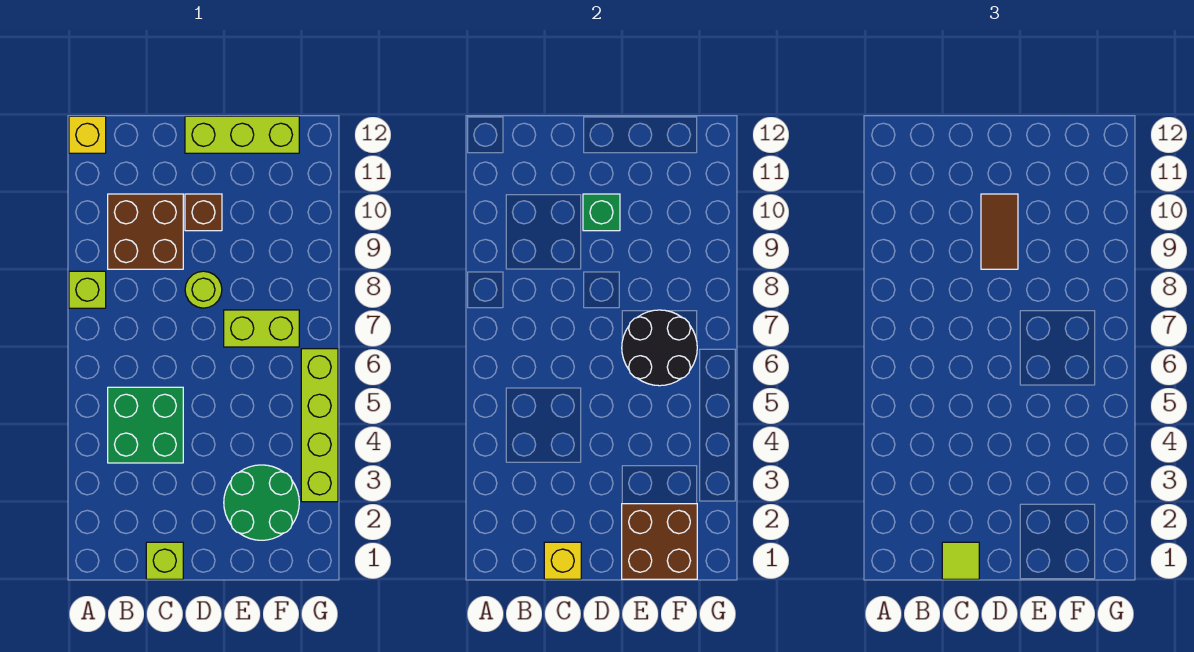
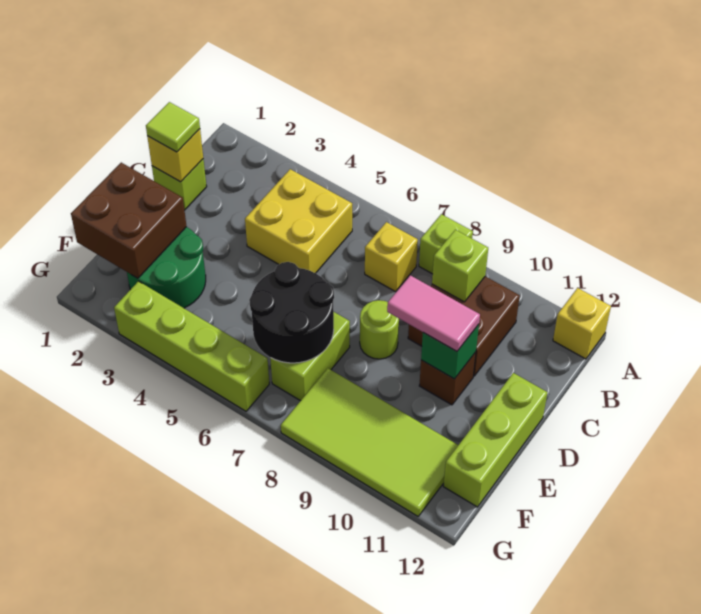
green brick B4:C5 level 1 -> yellow brick B4:C5 level 1
none -> yellow brick B7 level 1
none -> lime brick B9 level 2
brown tile D9:D10 level 3 -> pink tile D9:D10 level 3
none -> lime tile F8:G11 level 1

